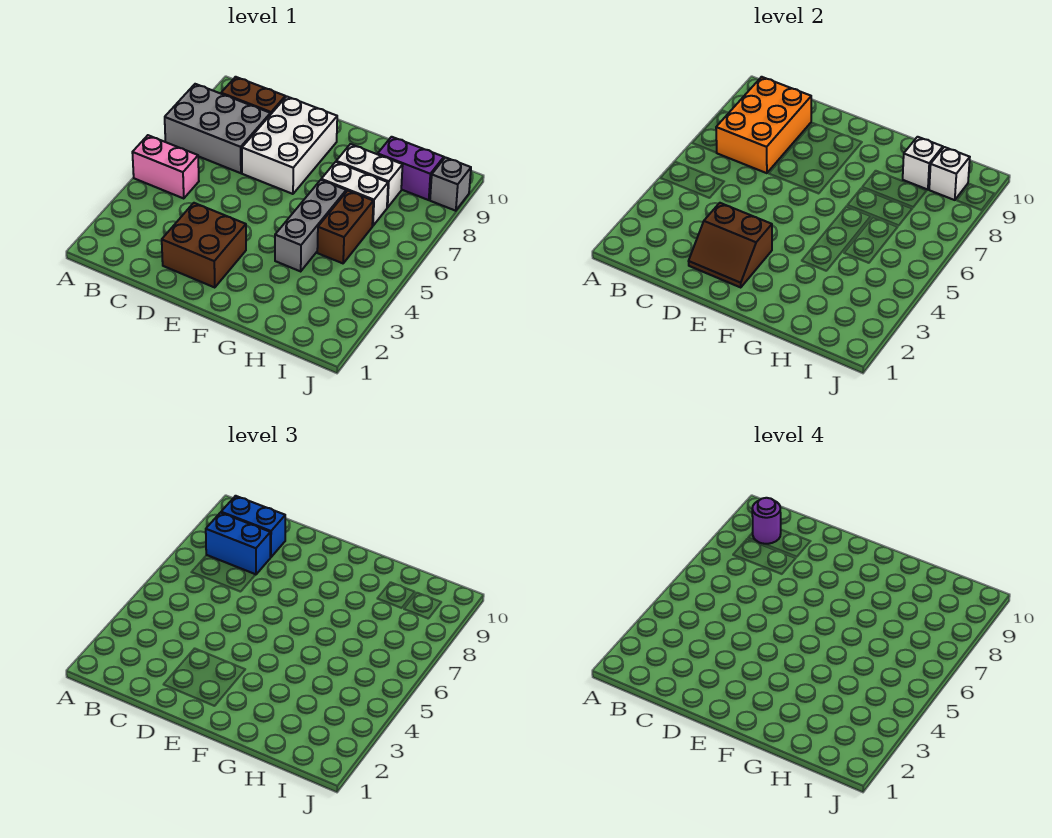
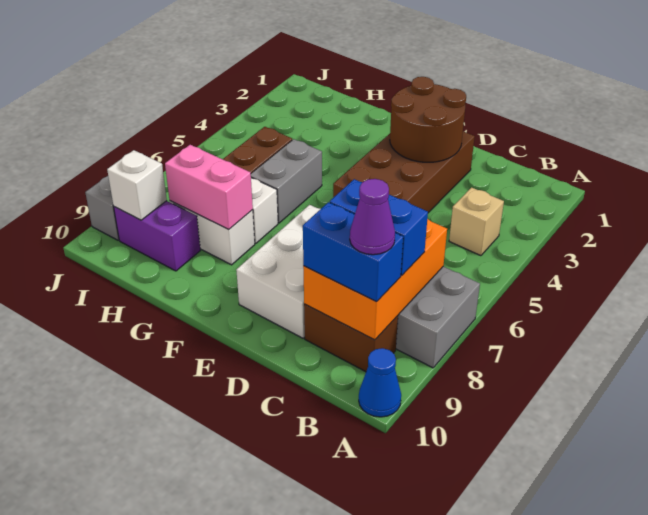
pink brick A5:B5 level 1 -> pink brick G8:H8 level 2
none -> blue cone A10 level 1
none -> tan brick B4 level 1
purple round brick B9 level 4 -> purple cone B9 level 4
brown brick D2:E3 level 1 -> brown brick D2:E5 level 1
brown slope D2:E3 level 2 top 3 -> brown round brick D2:E3 level 2
grey brick G4:G6 level 1 -> grey brick G5:G6 level 1
white brick H9 level 2 -> none

